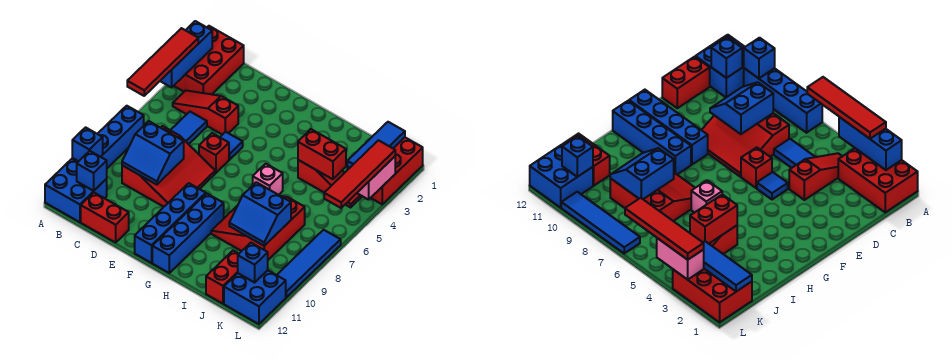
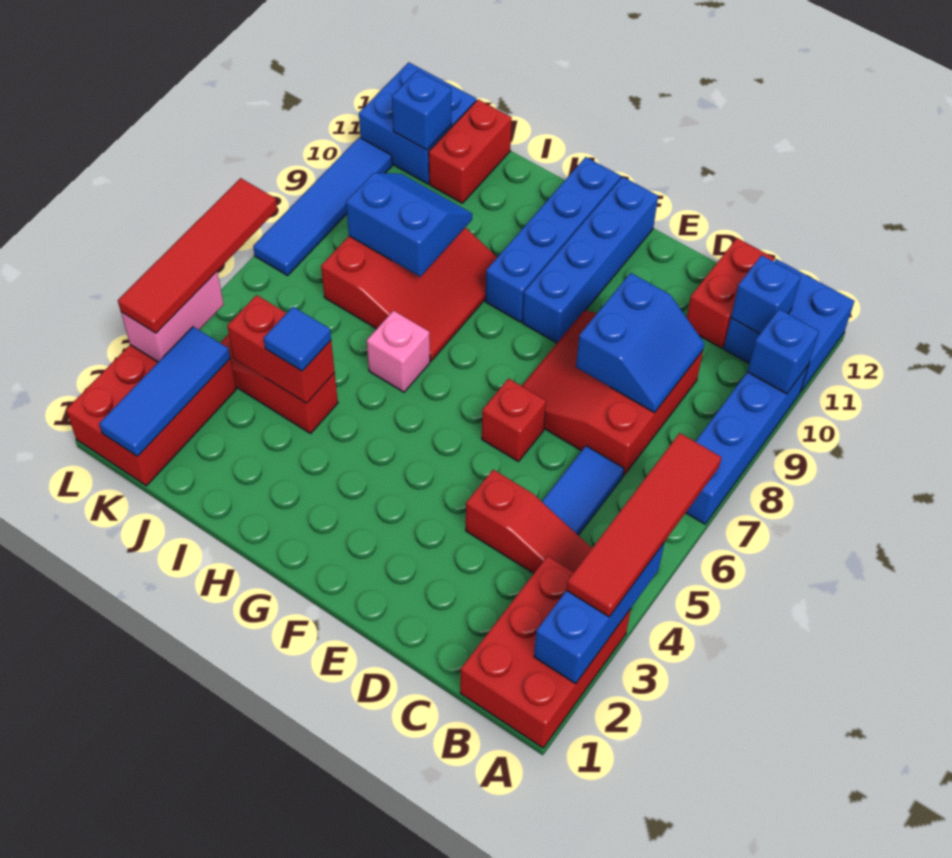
blue slope C8:D9 level 2 top 8 -> blue slope C8:D9 level 2 top D
red brick C12:D12 level 1 -> red brick C11:C12 level 1
blue tile E5 level 1 -> blue tile I4 level 3

